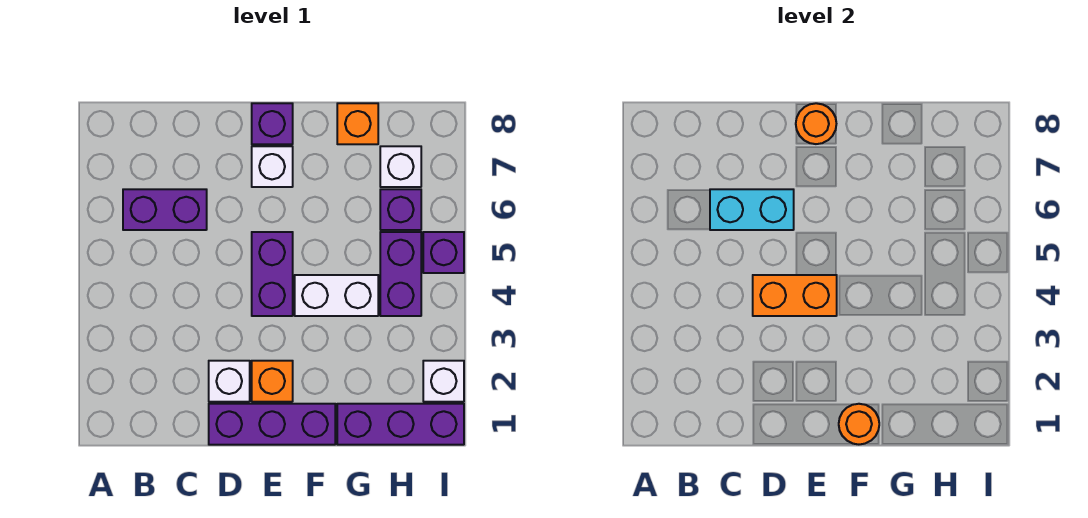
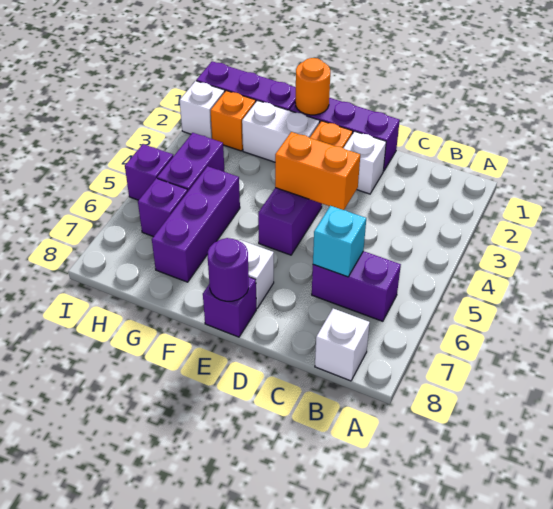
cyan brick C6:D6 level 2 -> cyan brick C6 level 2
orange round brick E8 level 2 -> purple round brick E8 level 2
white brick F4:G4 level 1 -> white brick F2:G2 level 1
none -> purple brick G5:G7 level 1
orange brick G8 level 1 -> orange brick H2 level 1
white brick H7 level 1 -> white brick B8 level 1

